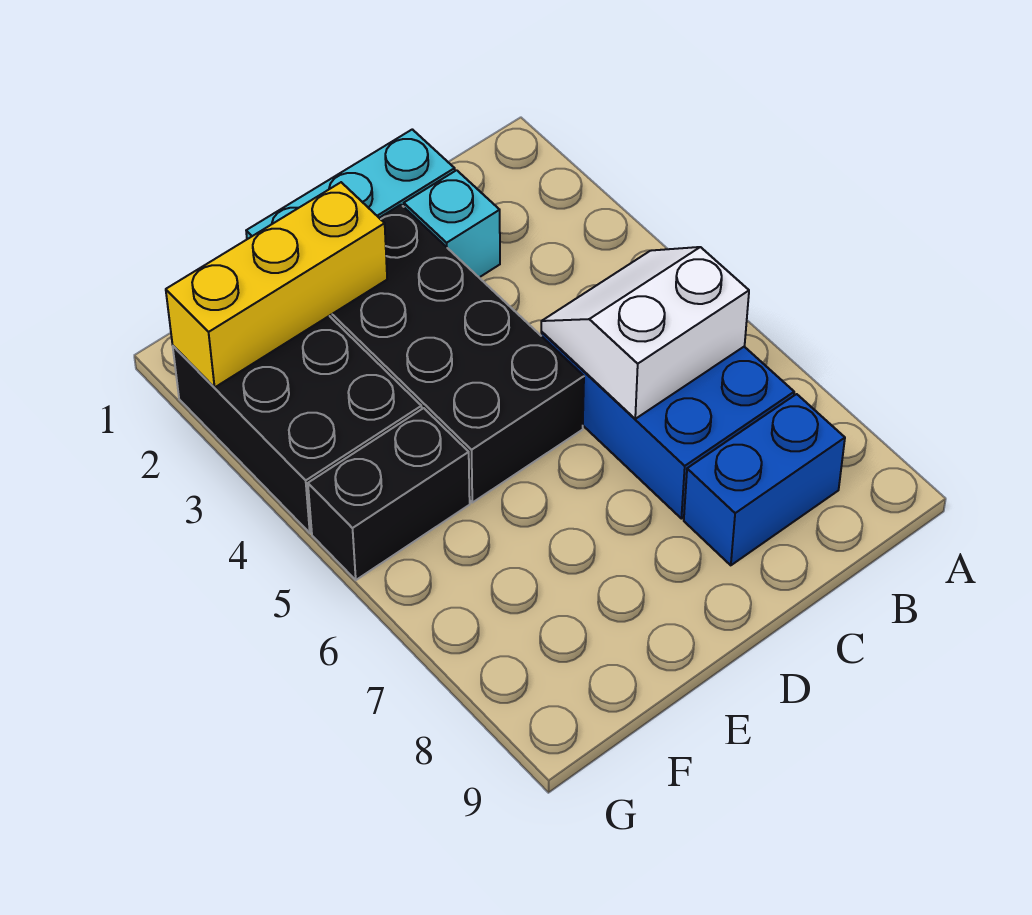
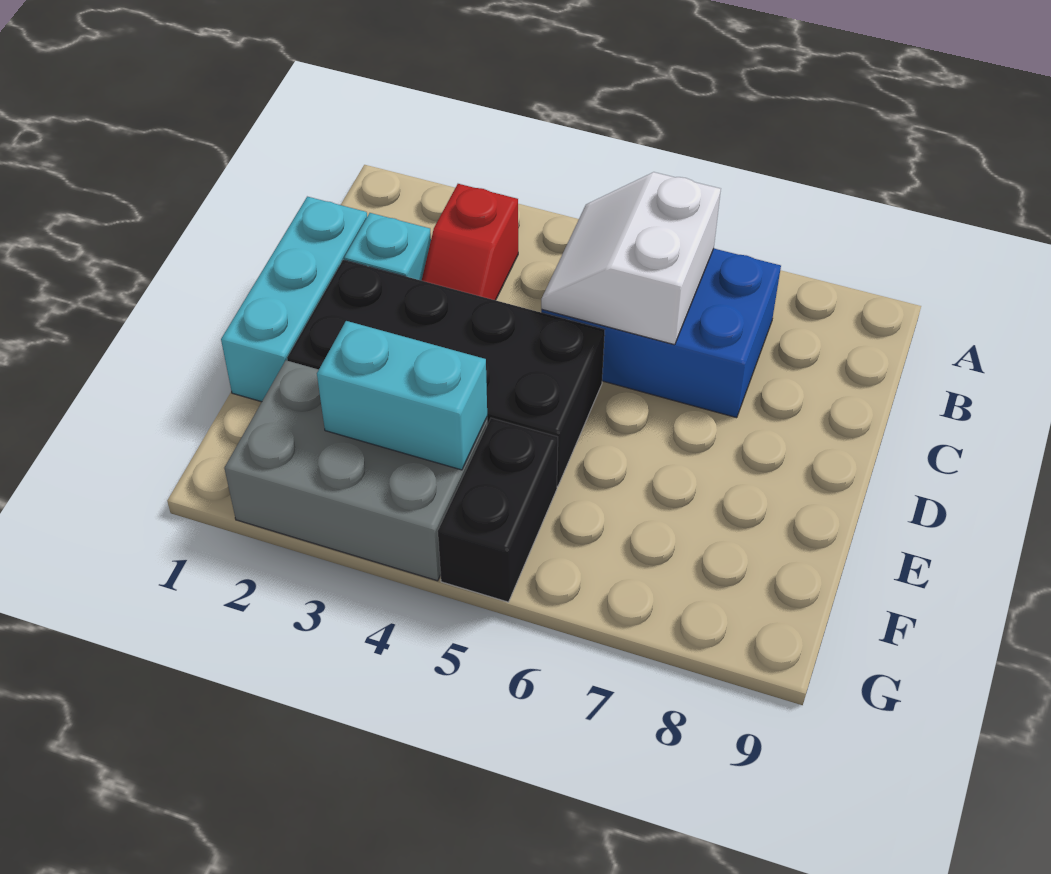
none -> red slope B3:C3 level 1 top B
blue brick B8:C8 level 1 -> none
yellow brick E2:G2 level 2 -> none
black brick F2:G4 level 1 -> grey brick F2:G4 level 1
none -> cyan brick F3:F4 level 2

